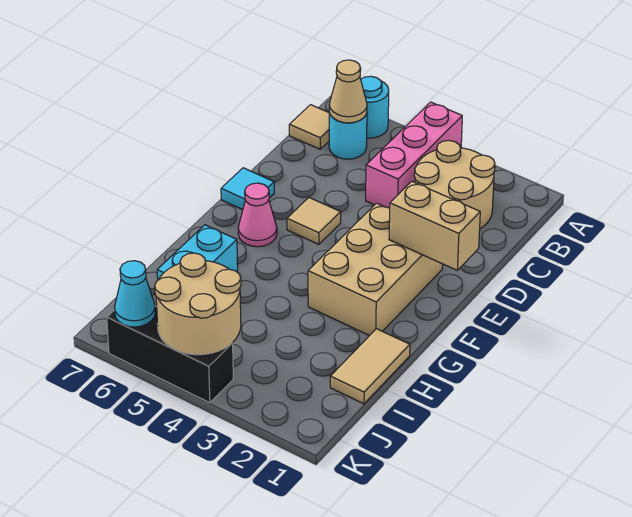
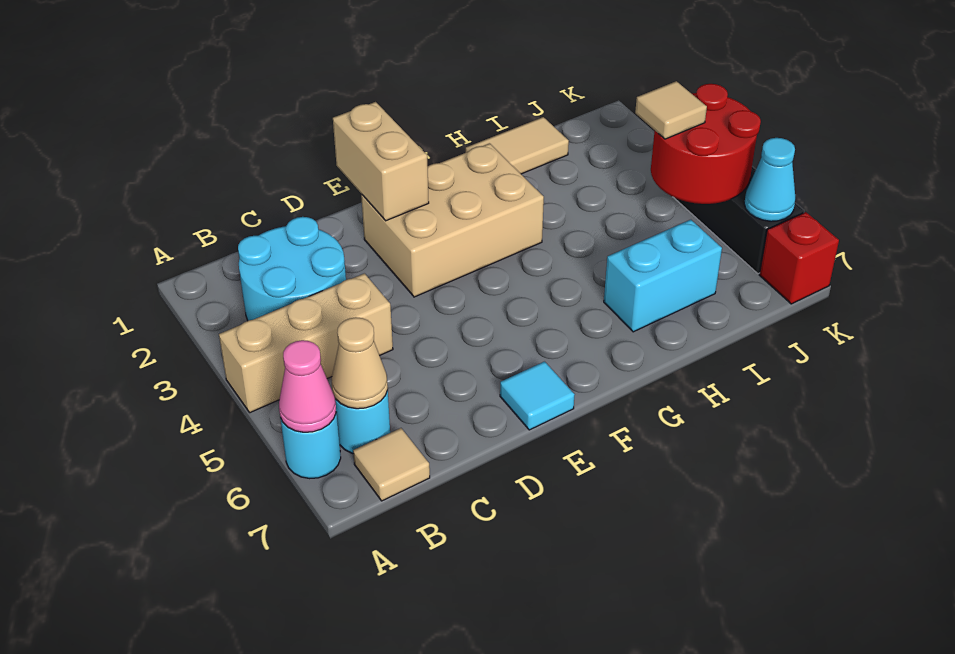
pink brick A4:C4 level 1 -> tan brick A4:C4 level 1
tan round brick B2:C3 level 1 -> cyan round brick B2:C3 level 1
tan tile E5 level 1 -> tan tile J4 level 3
pink cone F6 level 1 -> pink cone A6 level 2
tan round brick J4:K5 level 2 -> red round brick J4:K5 level 2
none -> red brick K7 level 1

